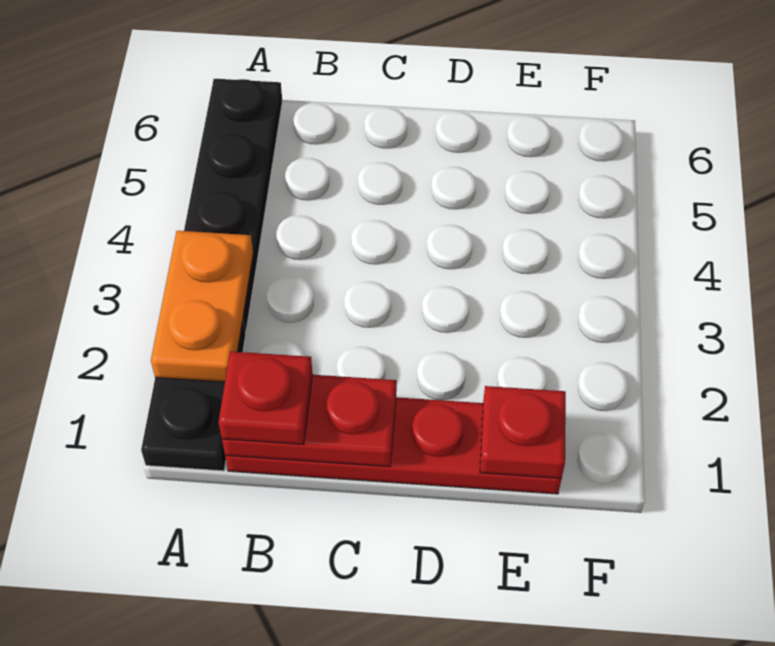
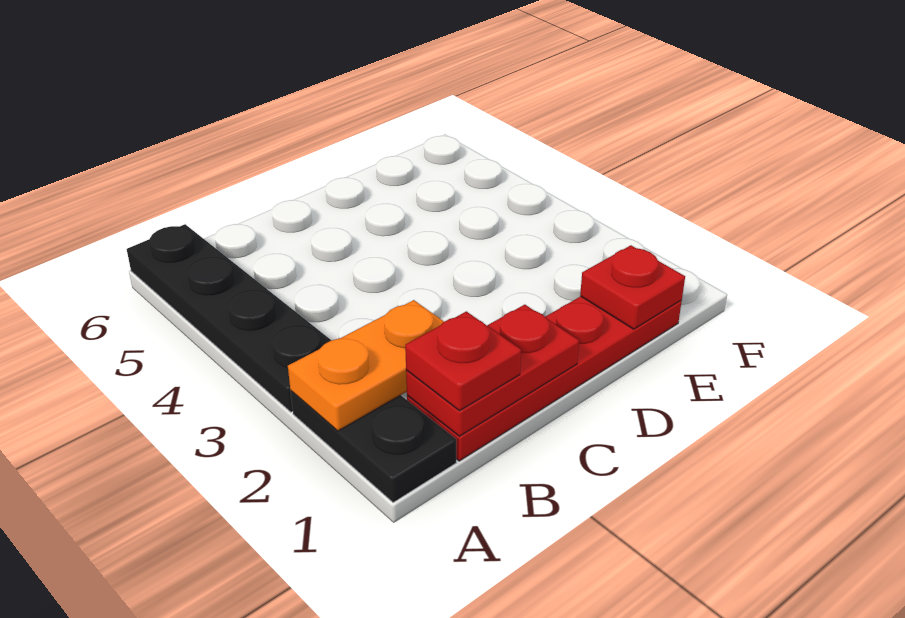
orange plate A2:A3 level 2 -> orange plate A2:B2 level 2

